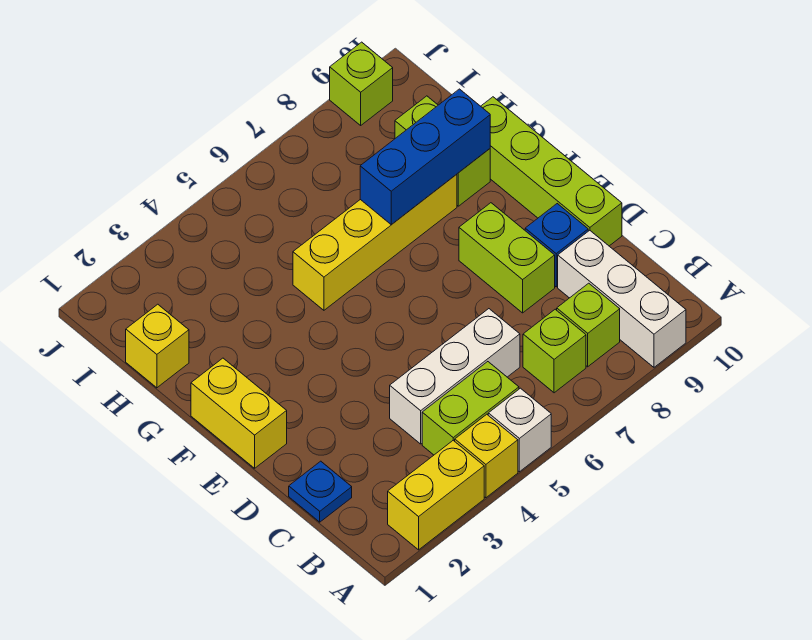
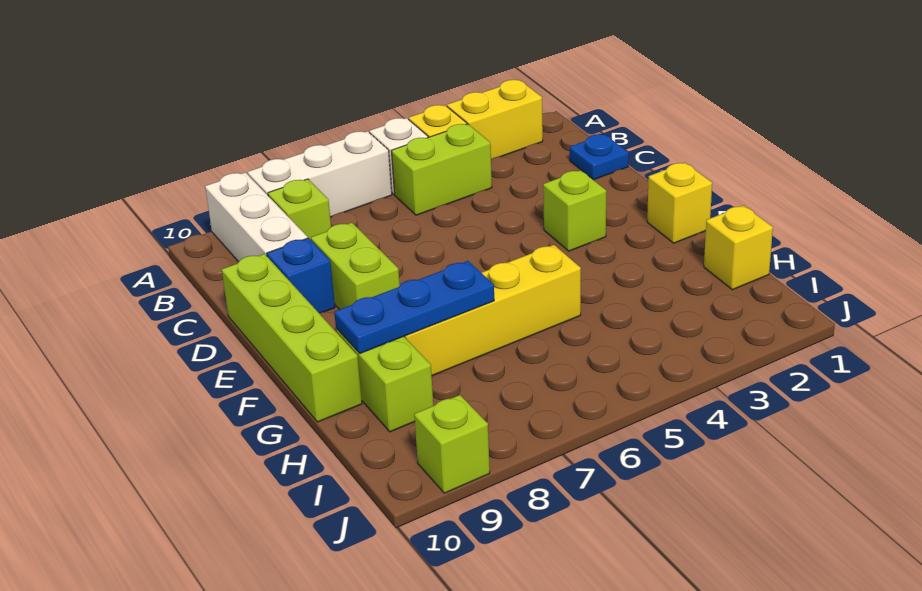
lime brick B7 level 1 -> lime brick E3 level 1
white brick C4:C6 level 1 -> white brick A6:A8 level 1
yellow brick E1:F1 level 1 -> yellow brick F1 level 1
blue brick G7:G9 level 2 -> blue plate G7:G9 level 2

